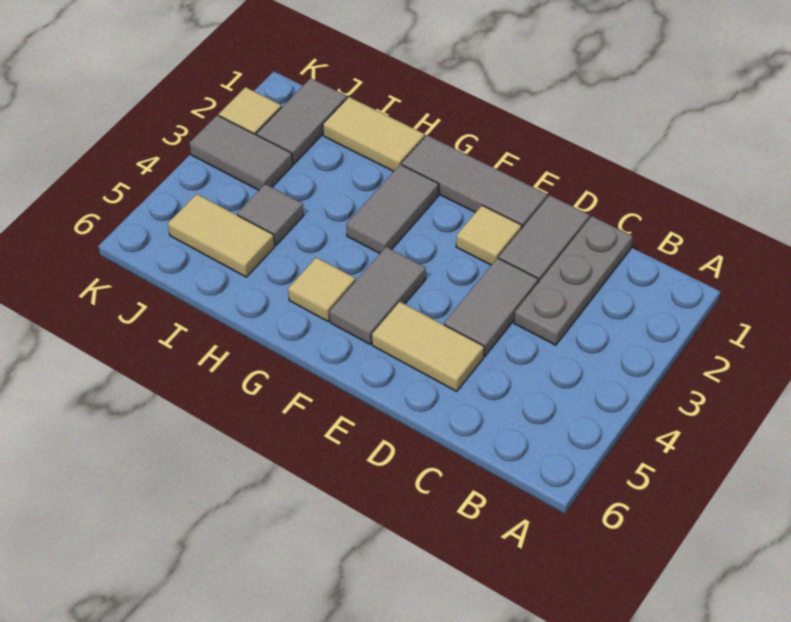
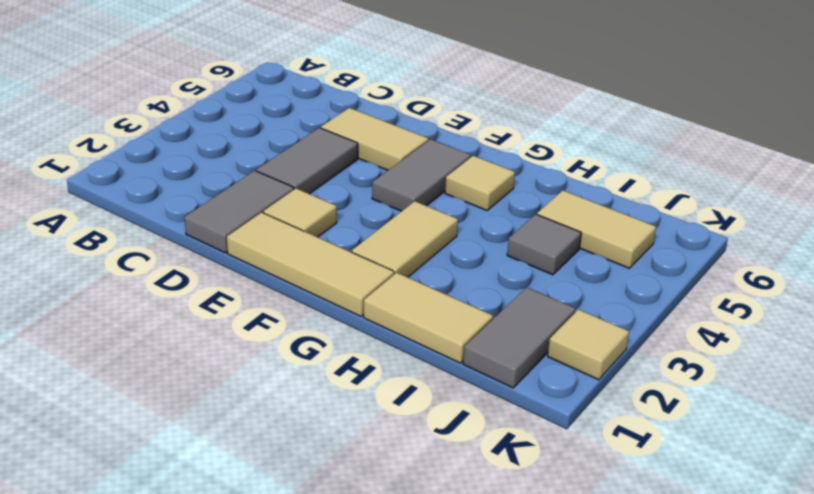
grey plate C1:C3 level 1 -> none
grey tile E1:G1 level 1 -> tan tile E1:G1 level 1
grey tile G2:G3 level 1 -> tan tile G2:G3 level 1
grey tile J3:K3 level 1 -> none

